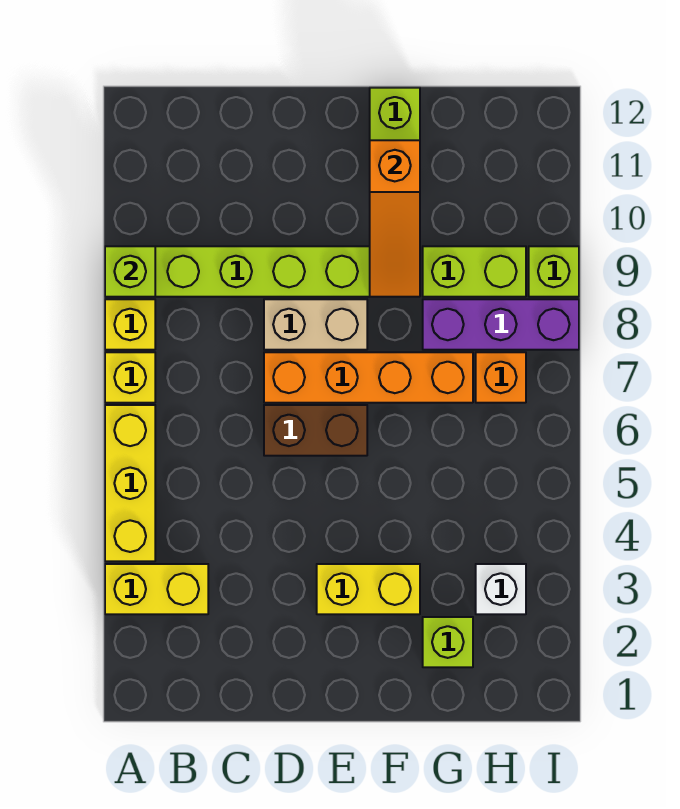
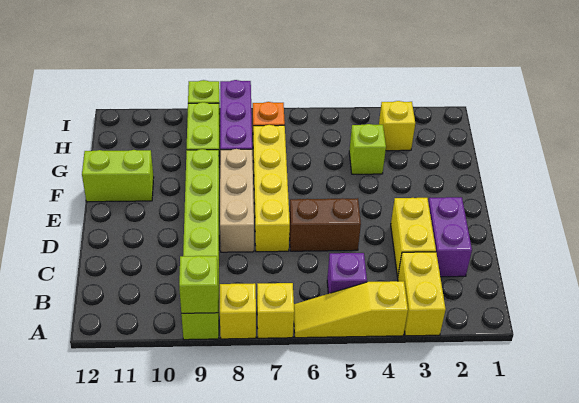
yellow brick A4:A6 level 1 -> yellow slope A4:A6 level 1 top 4
none -> purple brick B5 level 1
none -> purple brick C2:D2 level 1
brown brick D6:E6 level 1 -> brown brick D5:D6 level 1
orange brick D7:G7 level 1 -> yellow brick D7:G7 level 1
tan brick D8:E8 level 1 -> tan brick D8:F8 level 1
yellow brick E3:F3 level 1 -> yellow brick C3:D3 level 1
orange slope F9:F11 level 2 top 11 -> none
lime brick G2 level 1 -> lime brick G4 level 1
white brick H3 level 1 -> yellow brick H3 level 1

